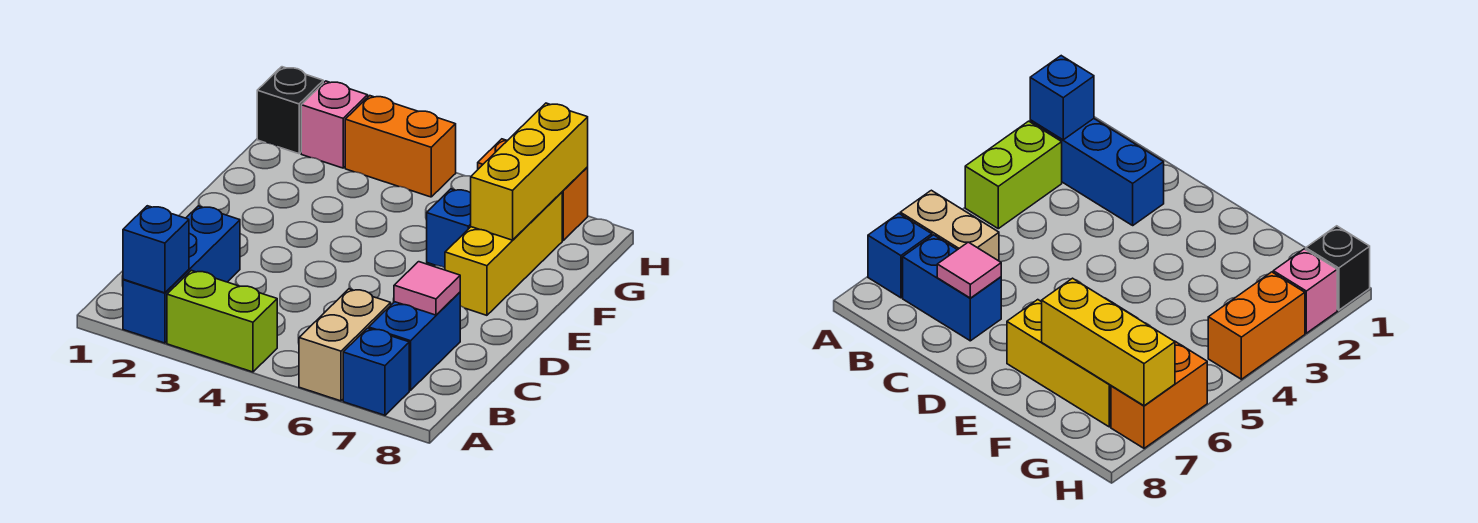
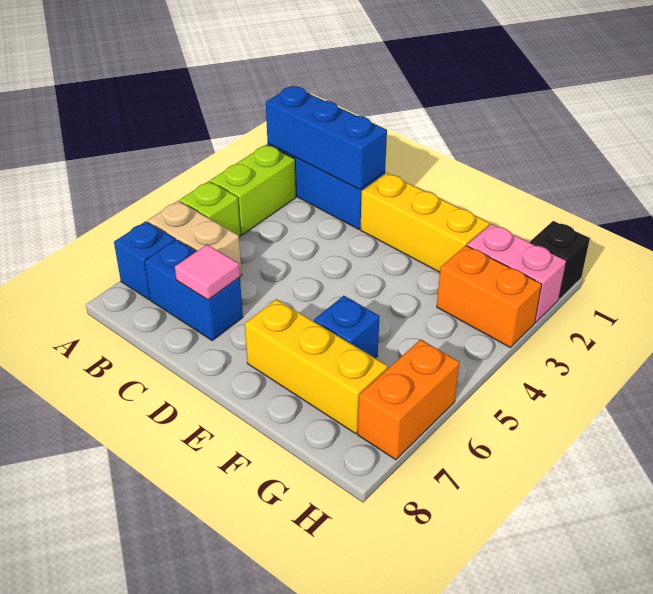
blue brick A2 level 2 -> blue brick A2:C2 level 2
none -> lime brick A5 level 1
yellow brick F7:H7 level 2 -> yellow brick D2:F2 level 1
pink brick H2 level 1 -> pink brick G2:H2 level 1
orange brick H3:H4 level 1 -> orange brick G3:H3 level 1

